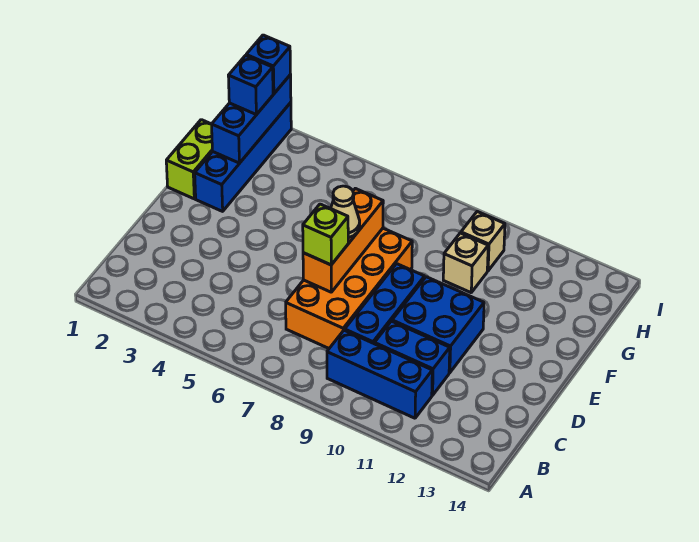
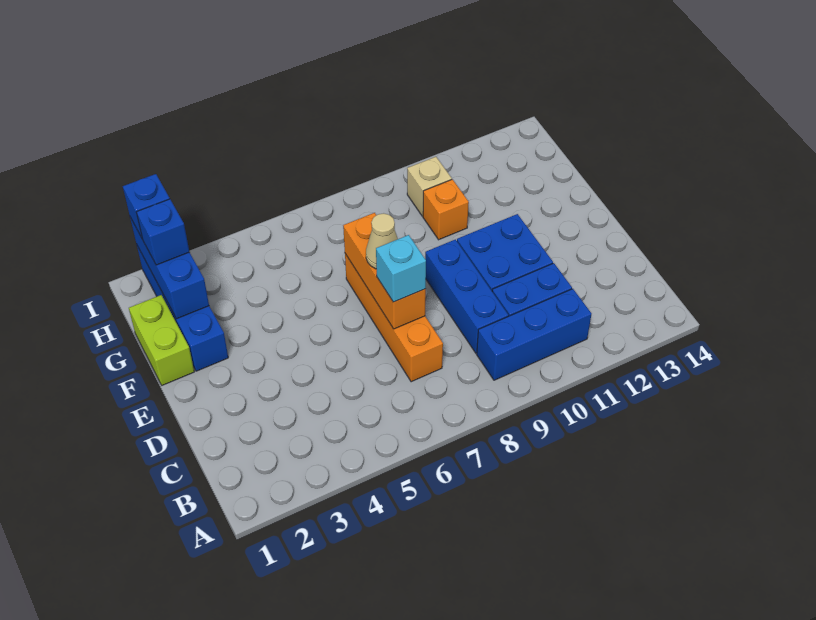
orange brick C7:F8 level 1 -> orange brick C7:F7 level 1
lime brick D7 level 3 -> cyan brick D7 level 3
tan brick G10 level 1 -> orange brick G10 level 1

